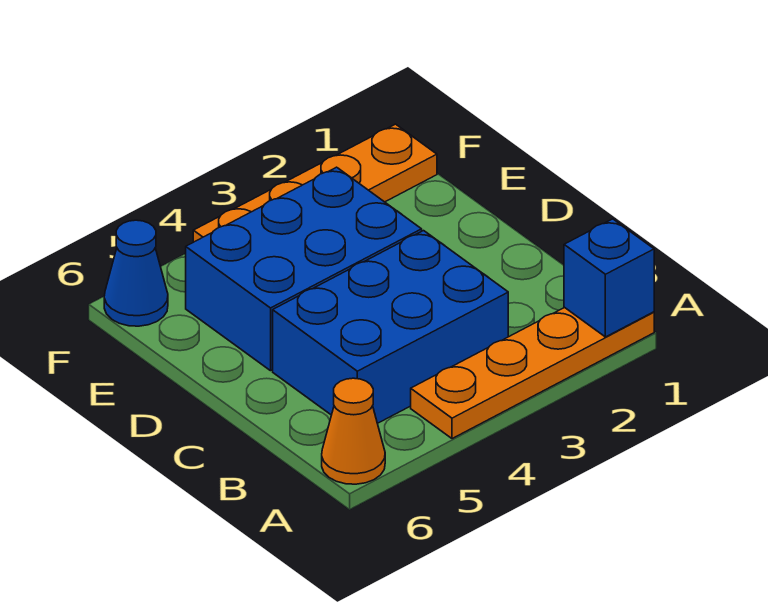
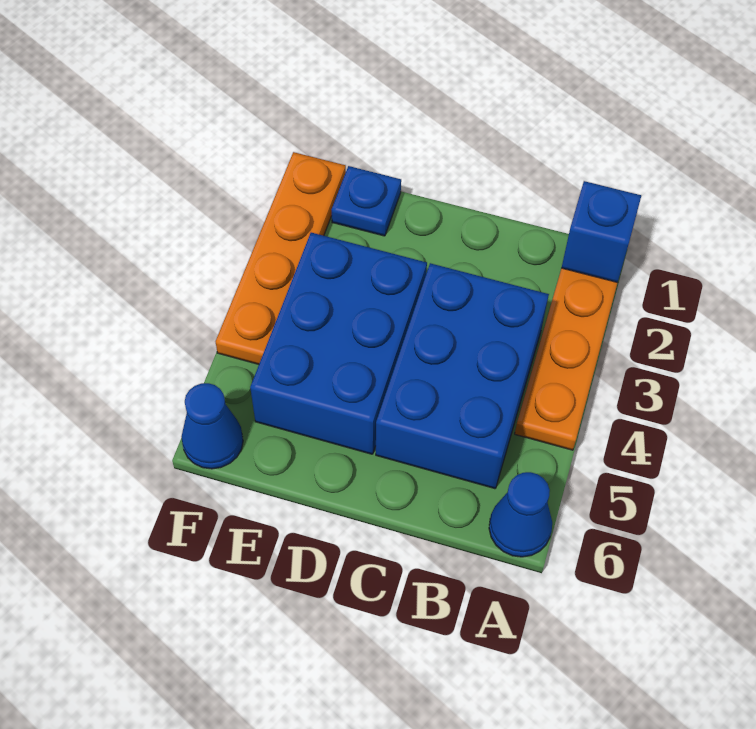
orange cone A6 level 1 -> blue cone A6 level 1
none -> blue plate E1 level 1

